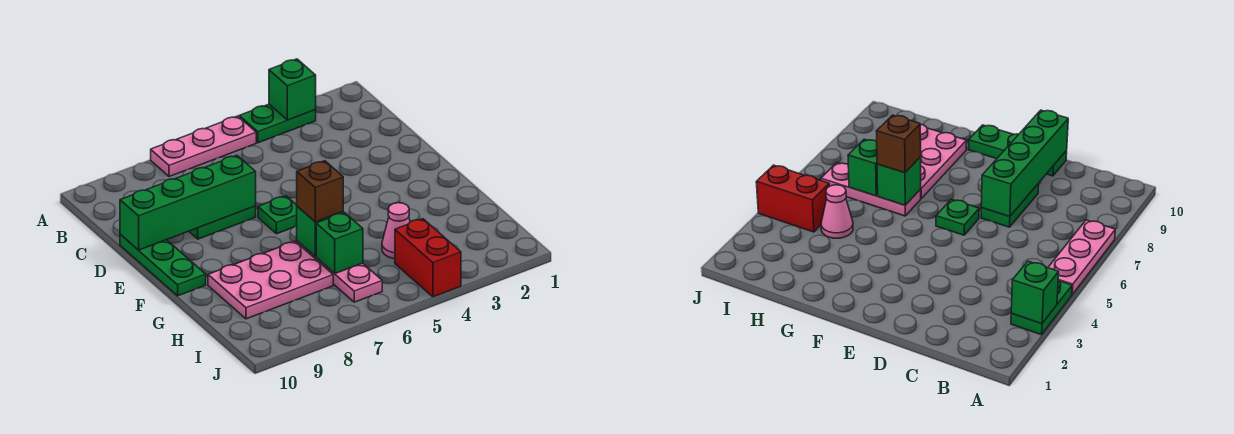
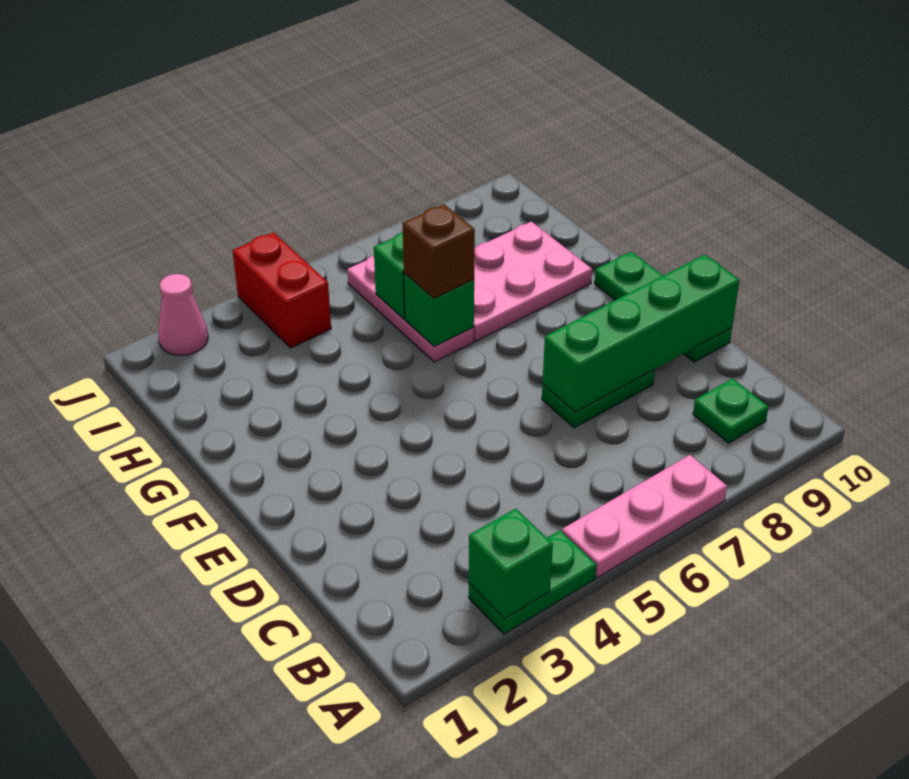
green plate E6 level 1 -> green plate B9 level 1
pink cone H4 level 1 -> pink cone J2 level 1

